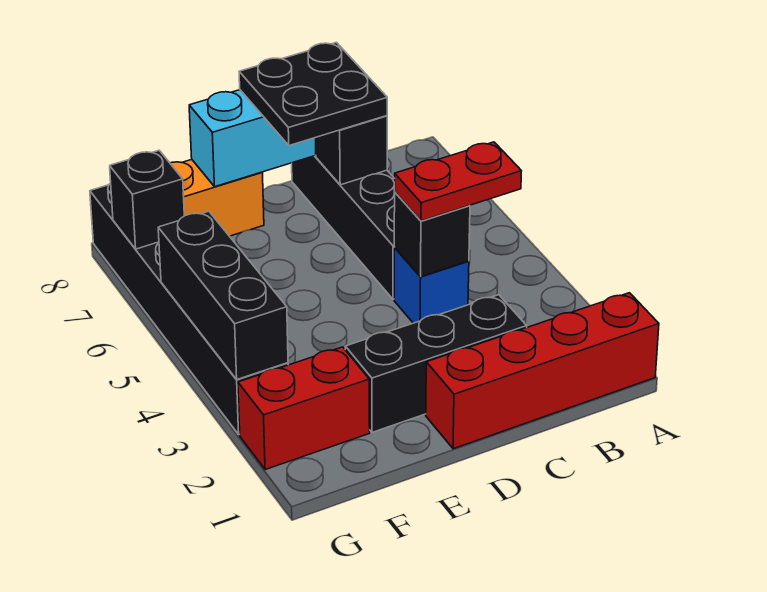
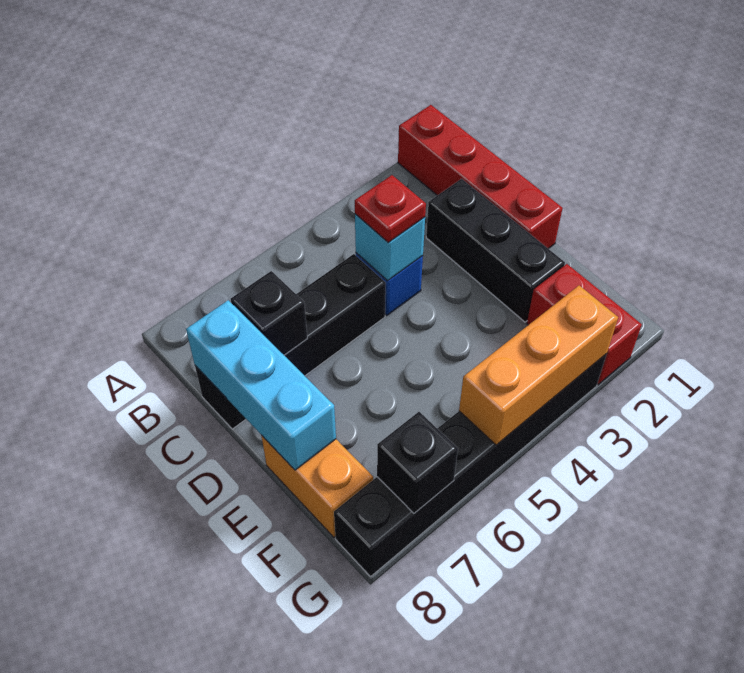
red plate B4:C4 level 3 -> red plate C4 level 3
black brick C4 level 2 -> cyan brick C4 level 2
black plate C7:D8 level 3 -> none
black brick G3:G5 level 2 -> orange brick G3:G5 level 2

